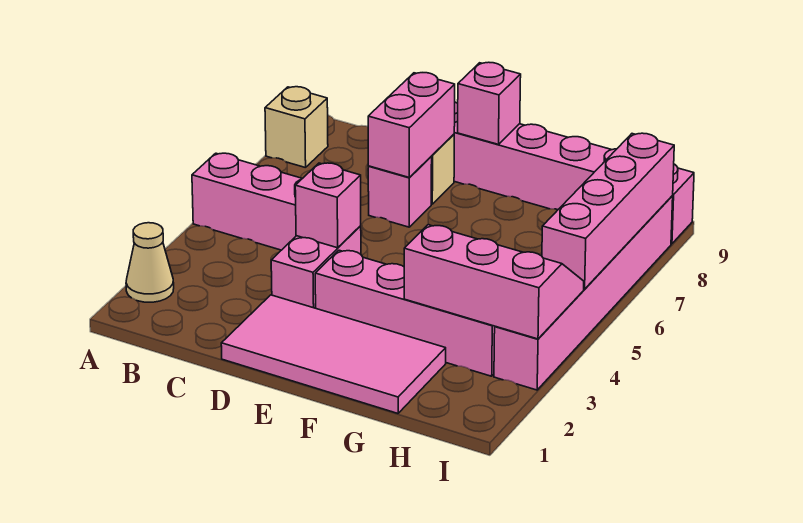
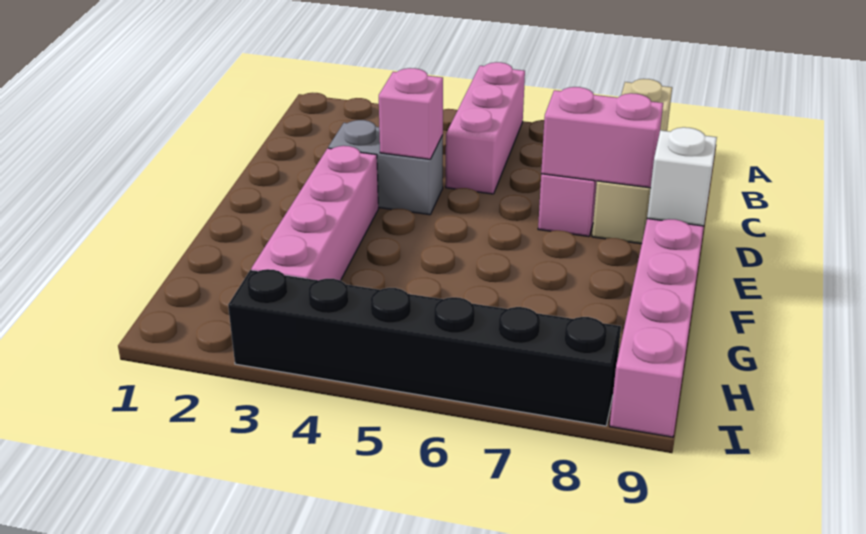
tan cone A2 level 1 -> none
pink tile D1:G2 level 1 -> none
pink brick D3:D4 level 1 -> grey brick D3:D4 level 1
pink brick E9 level 2 -> white brick E9 level 2
pink slope G3:I4 level 2 top 3 -> none
pink brick I3:I8 level 1 -> black brick I3:I8 level 1
pink brick I5:I8 level 2 -> none

